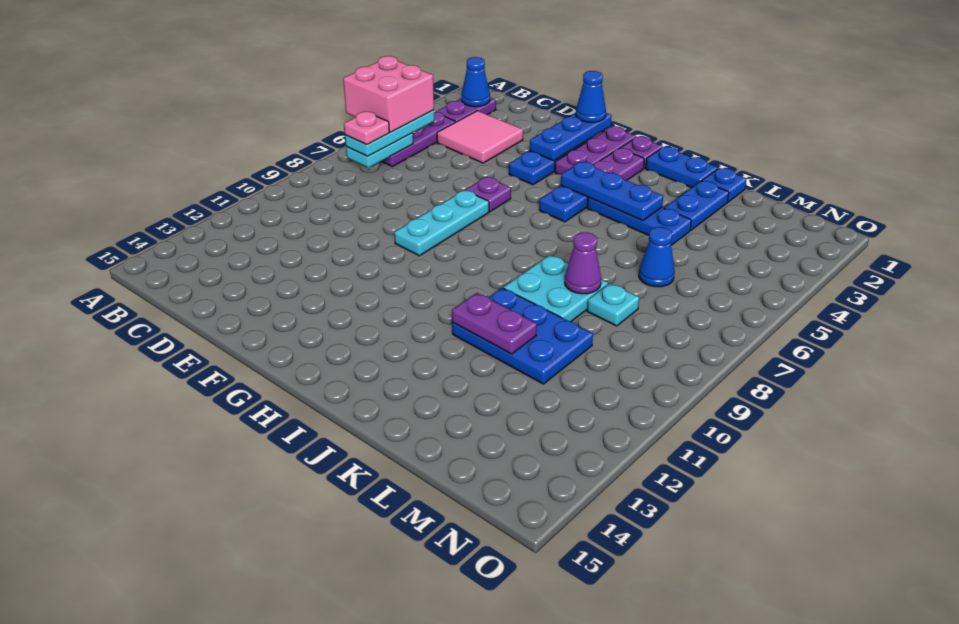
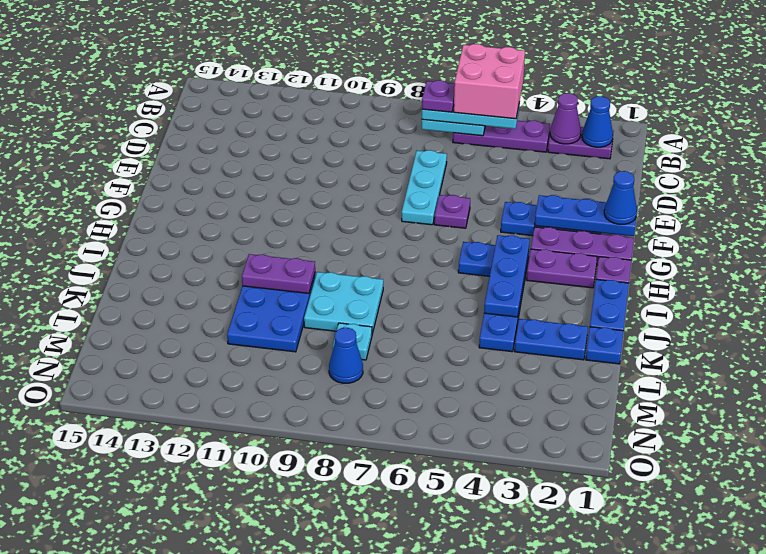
pink plate B7 level 4 -> purple plate B7 level 4
pink tile C3:D4 level 1 -> none
cyan plate F7:F9 level 1 -> cyan plate D7:F7 level 1
purple plate J11:K11 level 2 -> purple plate J10:J11 level 2
purple cone K8 level 2 -> purple cone B3 level 2
blue cone L6 level 1 -> blue cone M8 level 1

